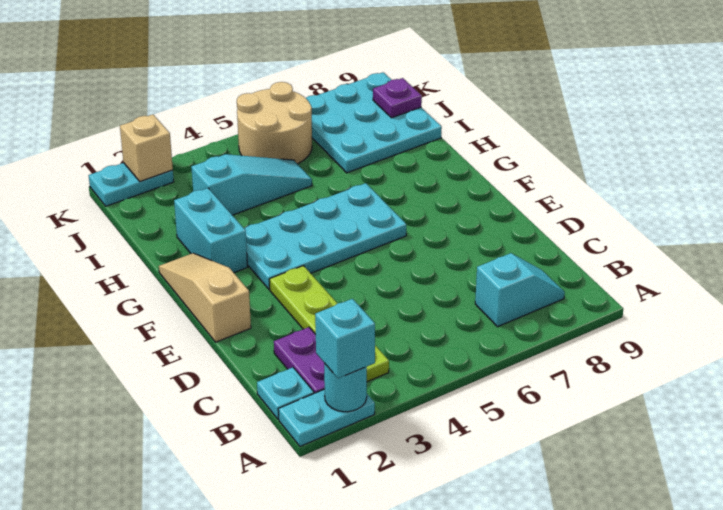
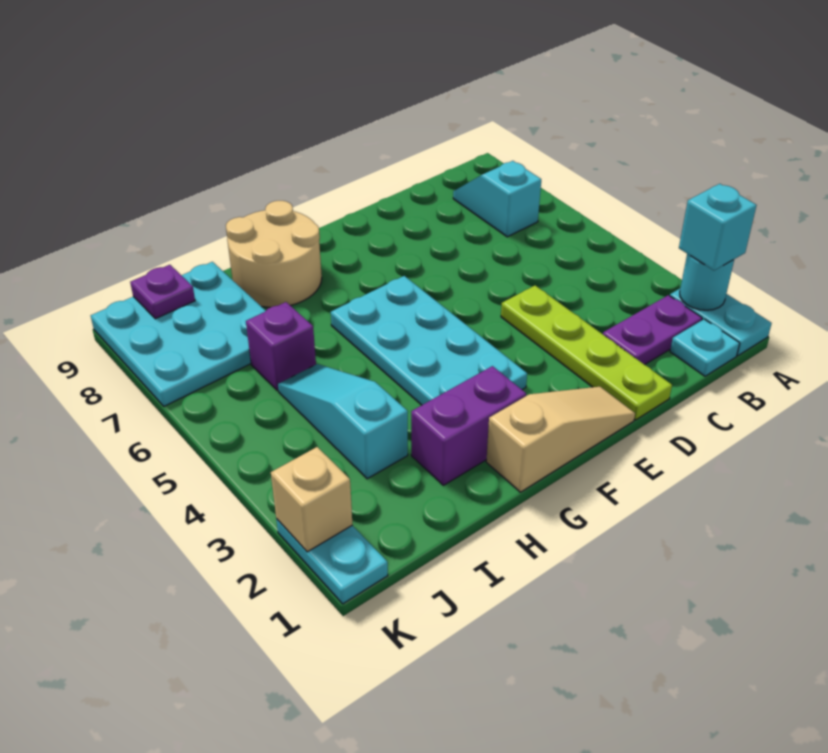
lime plate B3:E3 level 1 -> lime plate D1:D4 level 1
tan slope E1:G1 level 1 top E -> tan slope E1:G1 level 1 top G
cyan brick G2:H2 level 1 -> purple brick G2:H2 level 1
none -> purple brick I6 level 1
tan round brick J5:K6 level 1 -> tan round brick G8:H9 level 1

